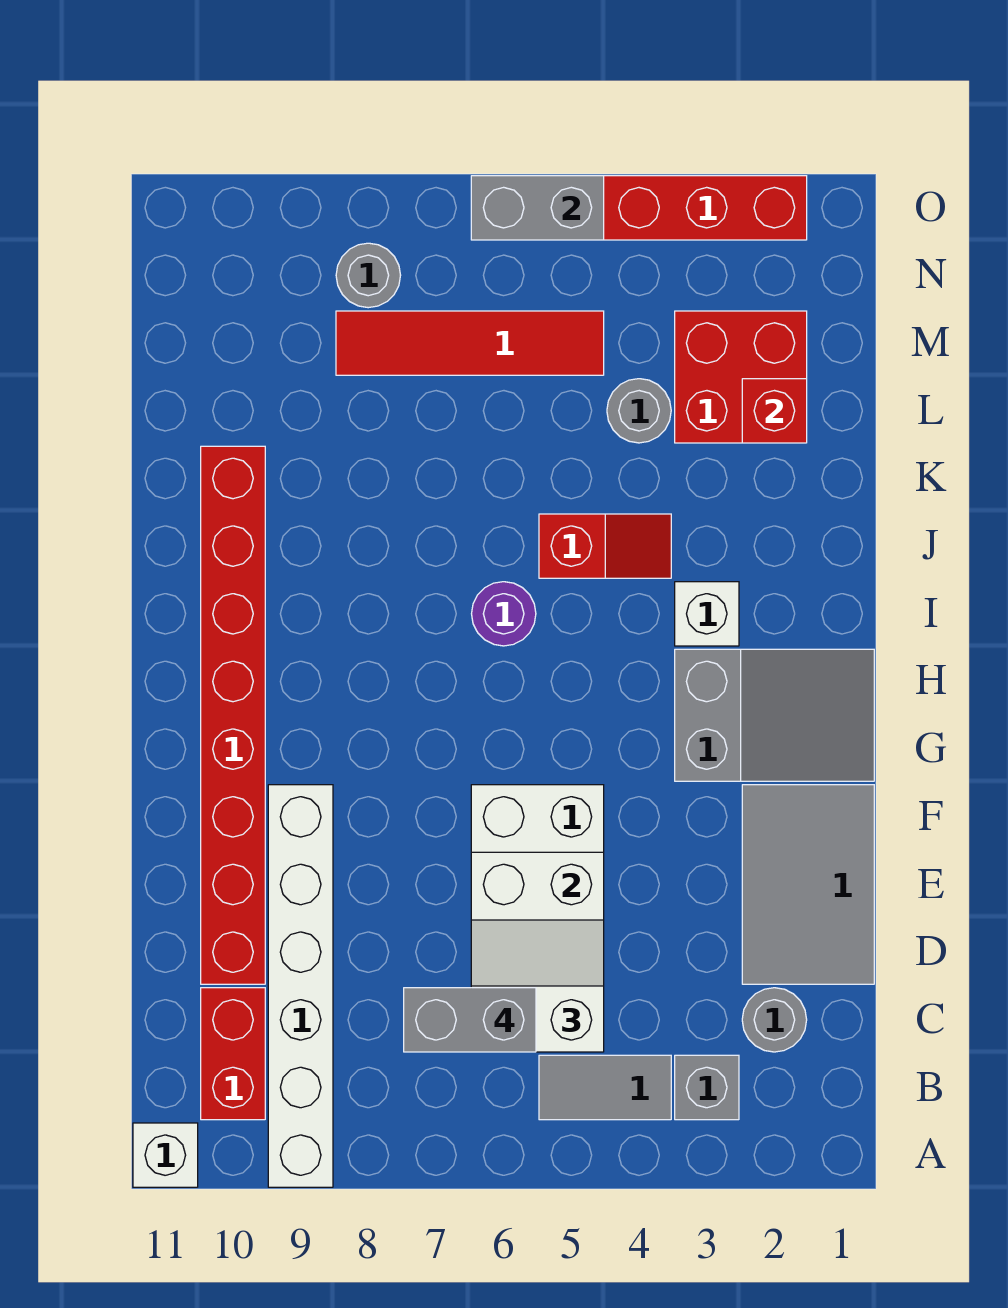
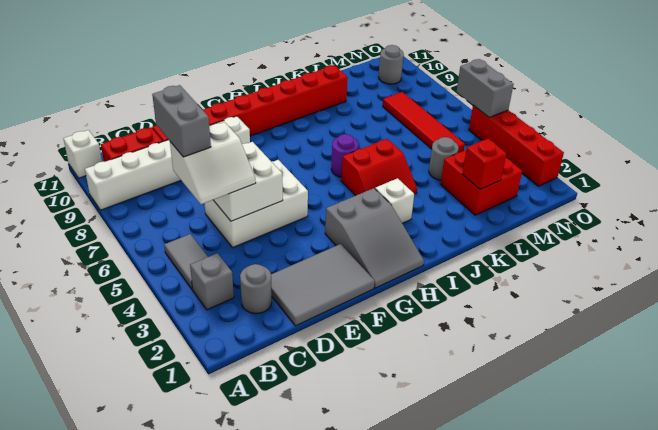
white slope C5:D6 level 3 top C -> white slope C5:D6 level 3 top 6
red slope J4:J5 level 1 top 5 -> red slope I4:J5 level 1 top 5
grey round brick N8 level 1 -> grey round brick N10 level 1

